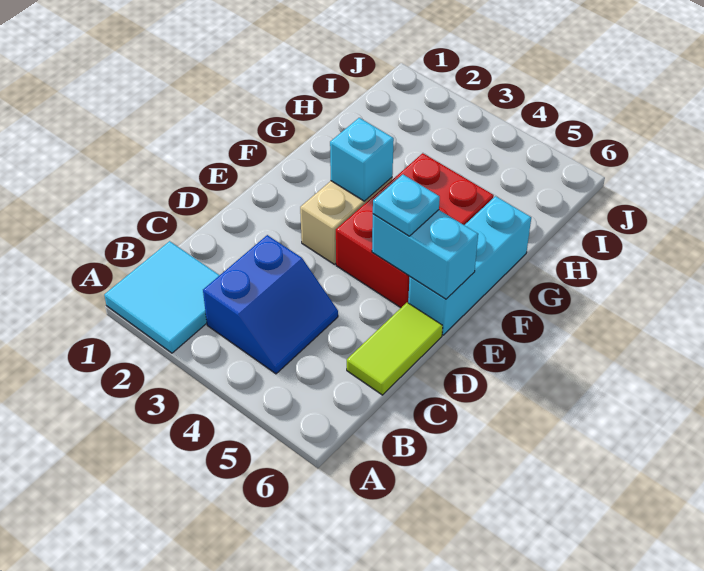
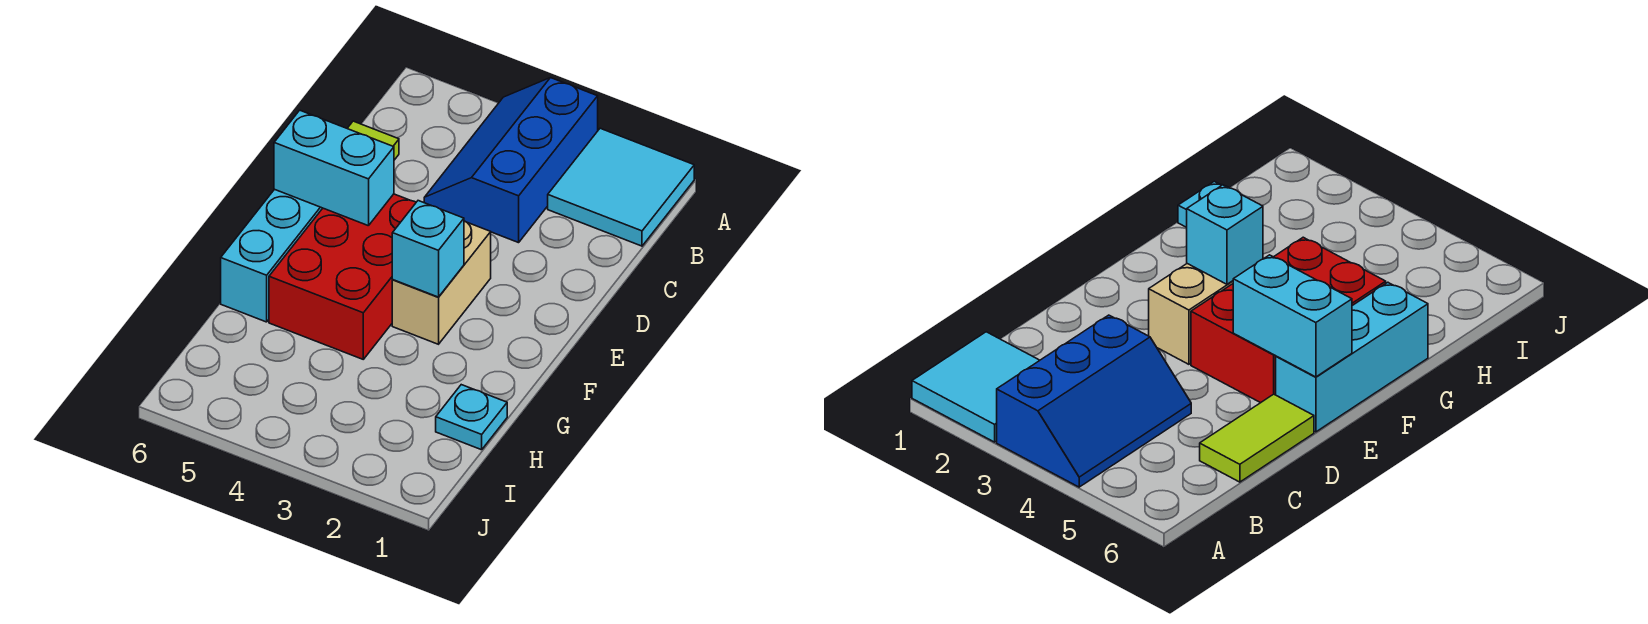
blue slope B3:C4 level 1 top 3 -> blue slope A3:C4 level 1 top 3
cyan plate E5 level 3 -> cyan plate H1 level 1

